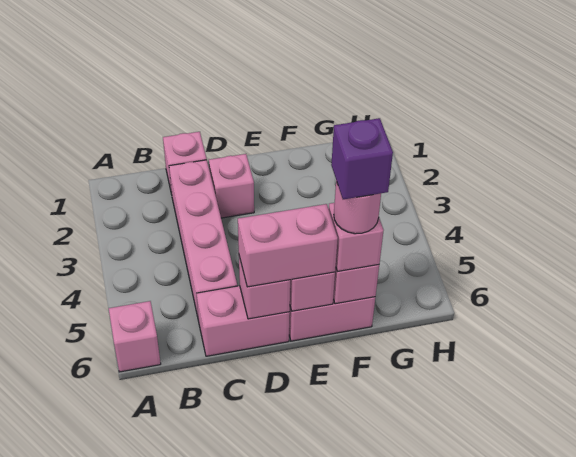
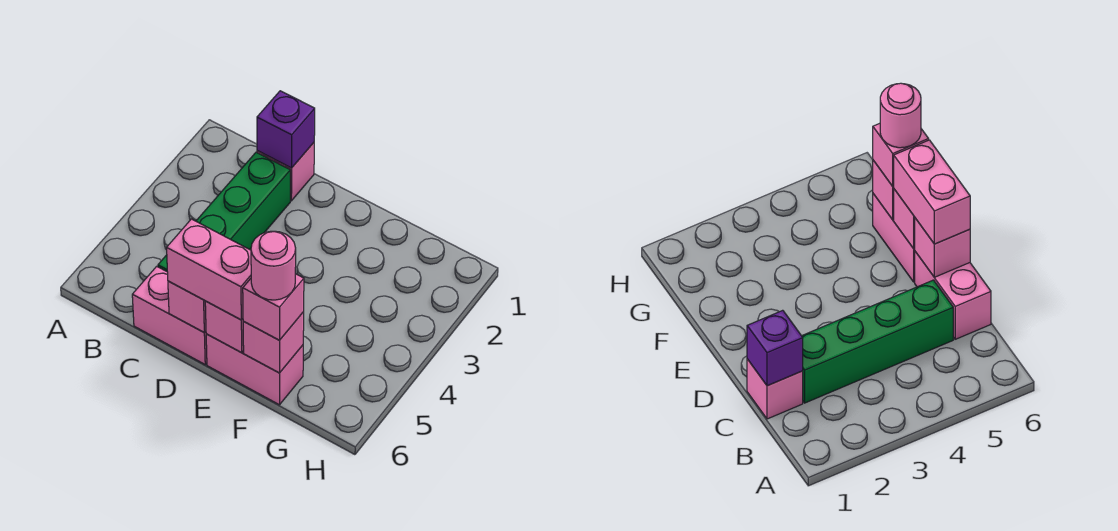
pink brick A6 level 1 -> none
pink brick C2:C5 level 1 -> green brick C2:C5 level 1
pink brick D2 level 1 -> none
purple brick F6 level 5 -> purple brick C1 level 2

